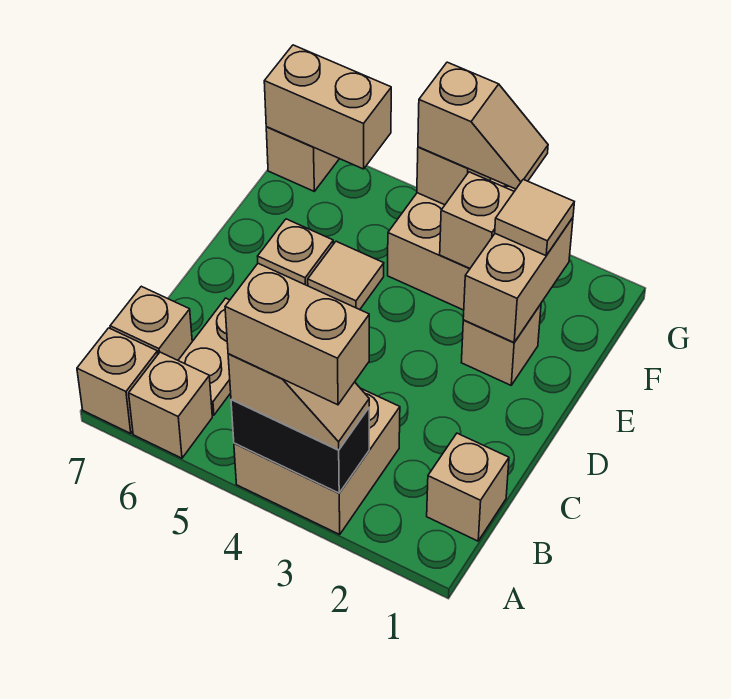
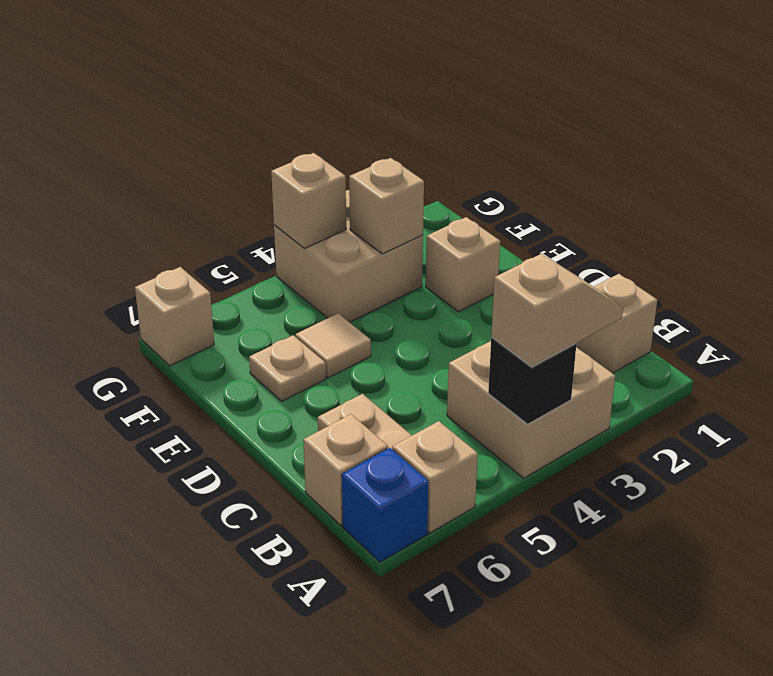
black brick A3:A4 level 2 -> black brick A4 level 2
tan brick A3:A4 level 4 -> none
tan brick A7 level 1 -> blue brick A7 level 1
tan brick E2:F2 level 2 -> none
tan tile F2 level 3 -> none
tan slope G3:G4 level 3 top 4 -> none
tan brick G6:G7 level 2 -> none

